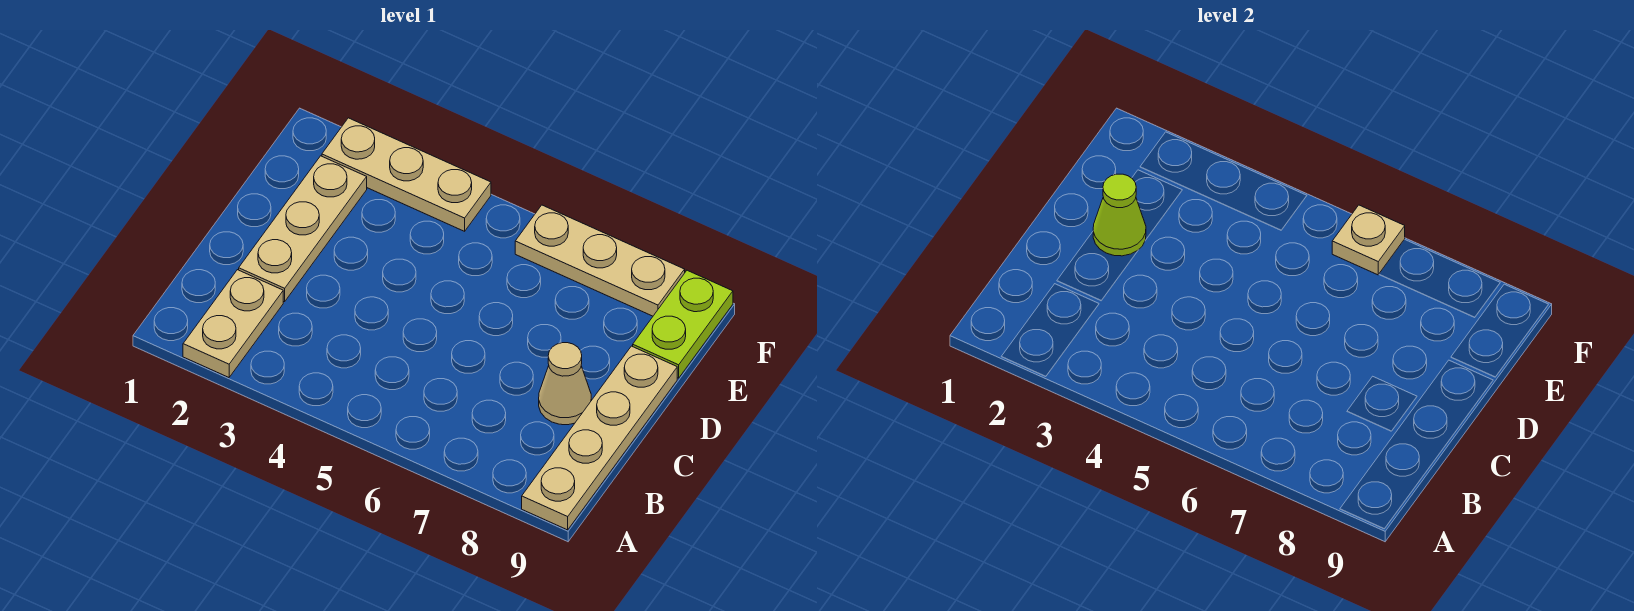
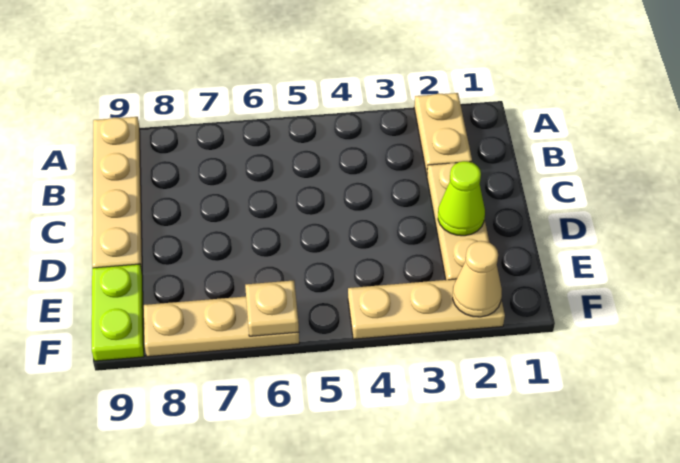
tan cone C8 level 1 -> tan cone F2 level 2

